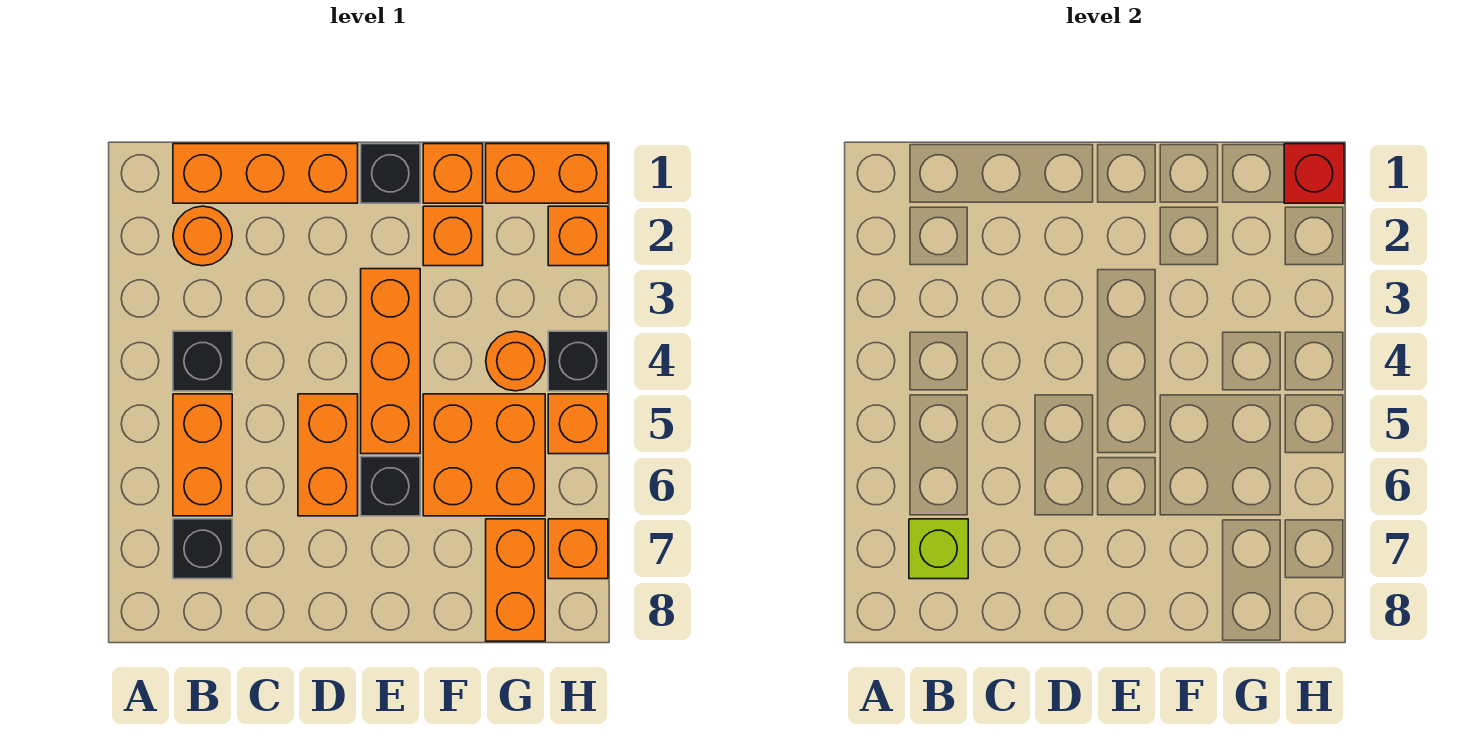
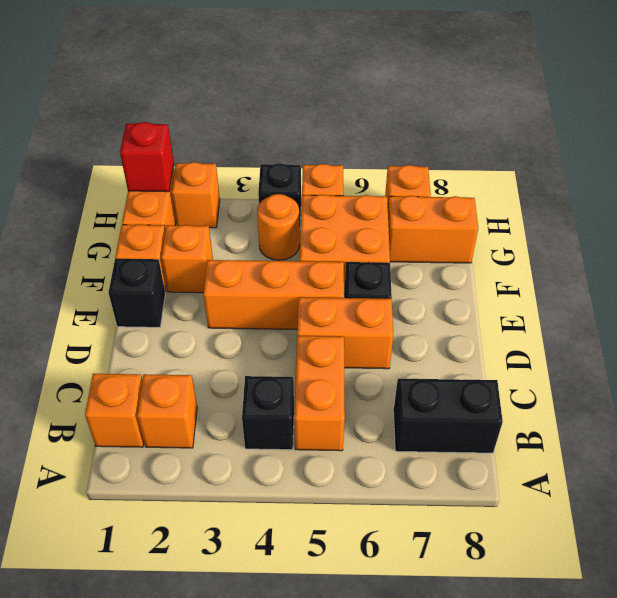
orange brick B1:D1 level 1 -> orange brick B1 level 1
orange round brick B2 level 1 -> orange brick B2 level 1
orange brick B5:B6 level 1 -> orange brick B5:C5 level 1
black brick B7 level 1 -> black brick B7:B8 level 1
lime brick B7 level 2 -> none

